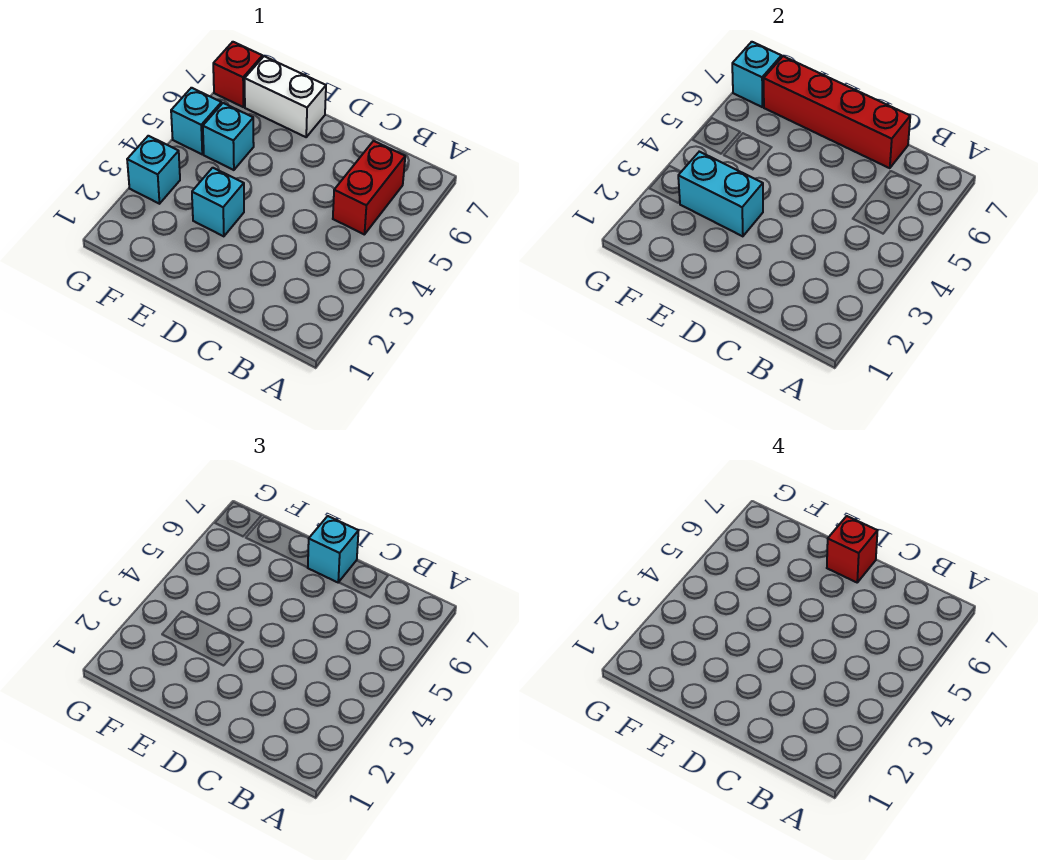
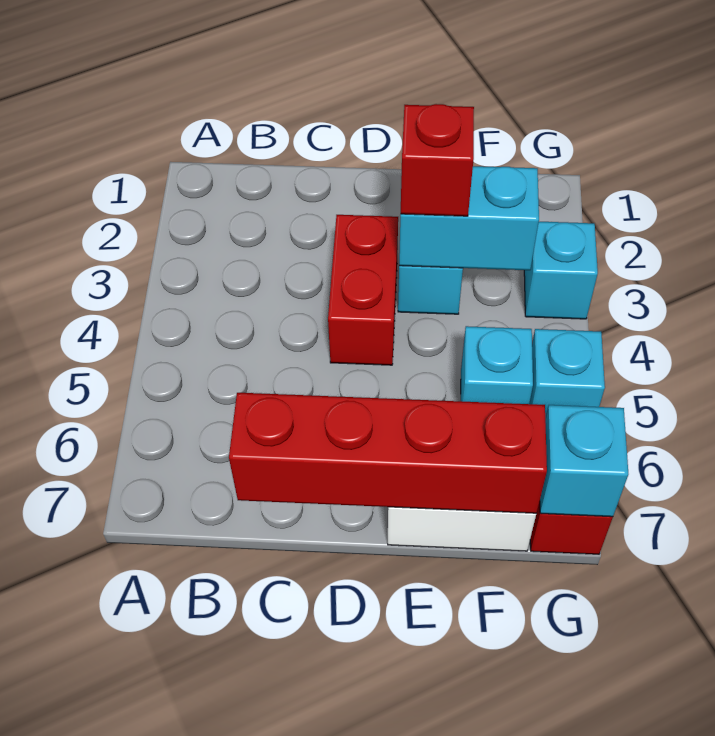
red brick B5:B6 level 1 -> red brick D3:D4 level 1
cyan brick D7 level 3 -> none
red brick D7 level 4 -> red brick E3 level 3

